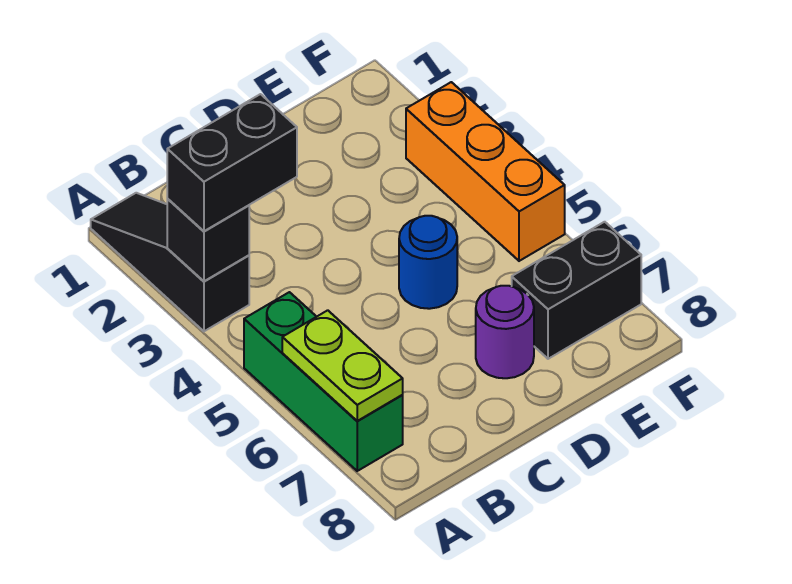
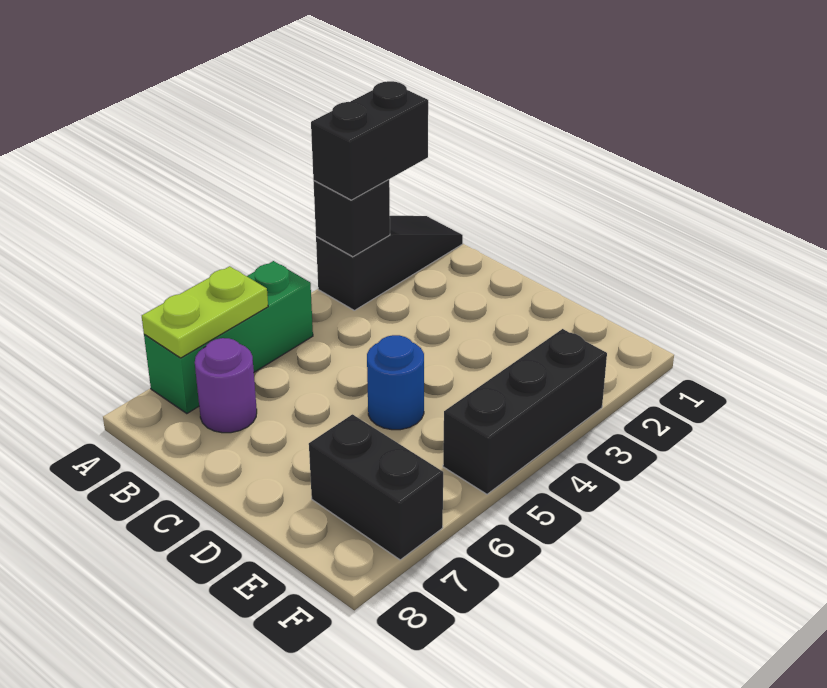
black brick A3:B3 level 3 -> black brick A2:A3 level 3
purple round brick D7 level 1 -> purple round brick B7 level 1
orange brick F3:F5 level 1 -> black brick F3:F5 level 1

